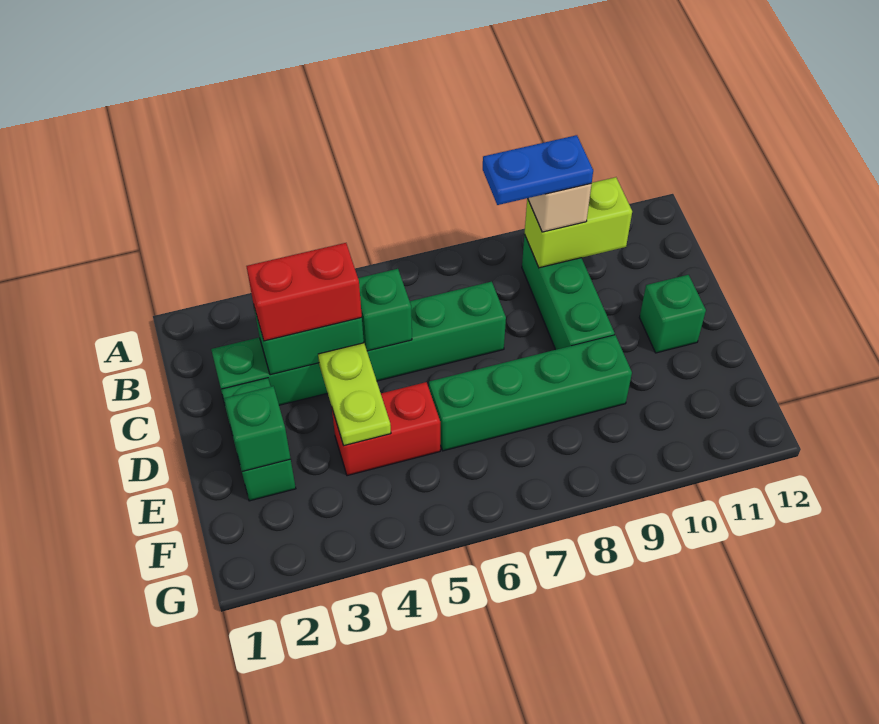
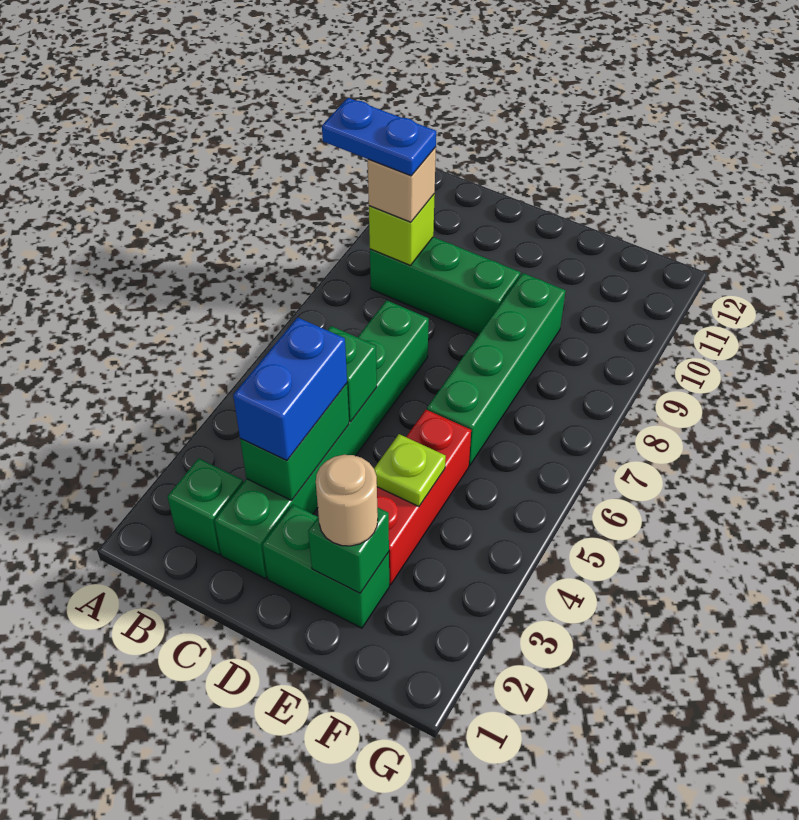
blue plate B8:B9 level 4 -> blue plate A9:B9 level 4
lime brick B9:B10 level 2 -> lime brick B9 level 2
red brick C3:C4 level 3 -> blue brick C3:C4 level 3
lime plate D4:E4 level 2 -> lime plate E4 level 2
green brick D11 level 1 -> green brick B2 level 1
none -> tan round brick E2 level 3
red brick E4:E5 level 1 -> red brick E3:E5 level 1

